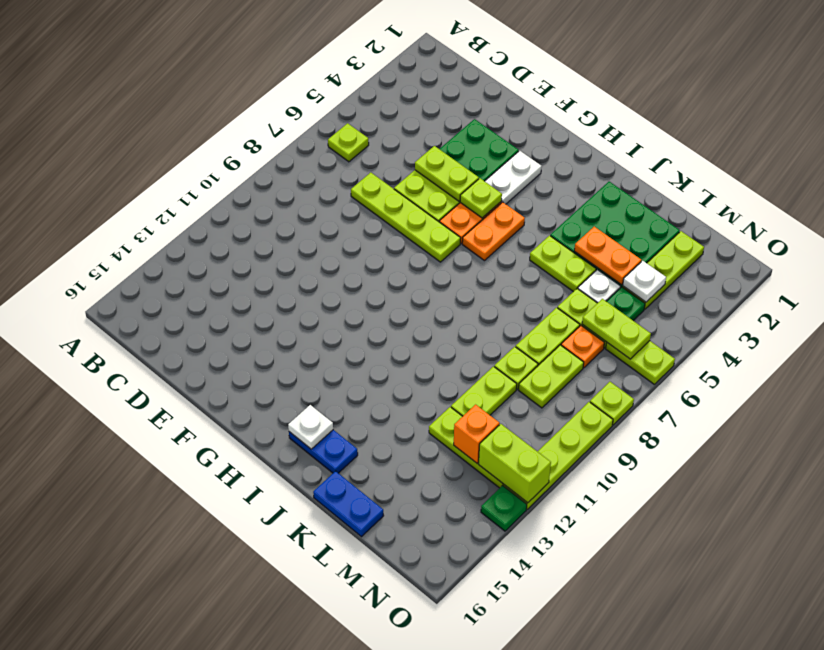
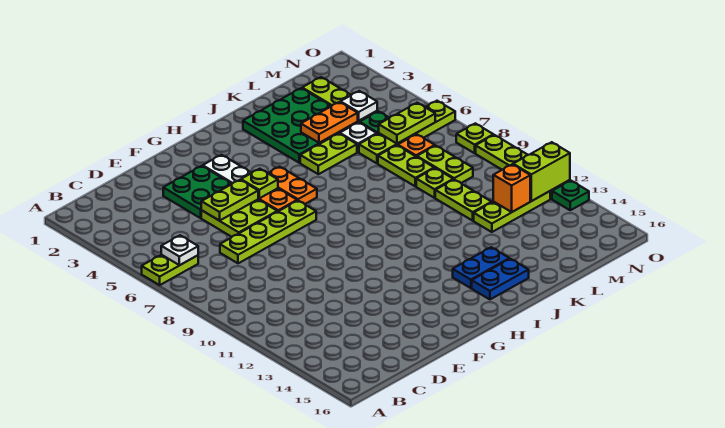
lime plate B6 level 1 -> lime plate A6:B6 level 1
white plate I15 level 2 -> white plate B6 level 2
blue plate K16:L16 level 1 -> blue plate I14:J14 level 1

